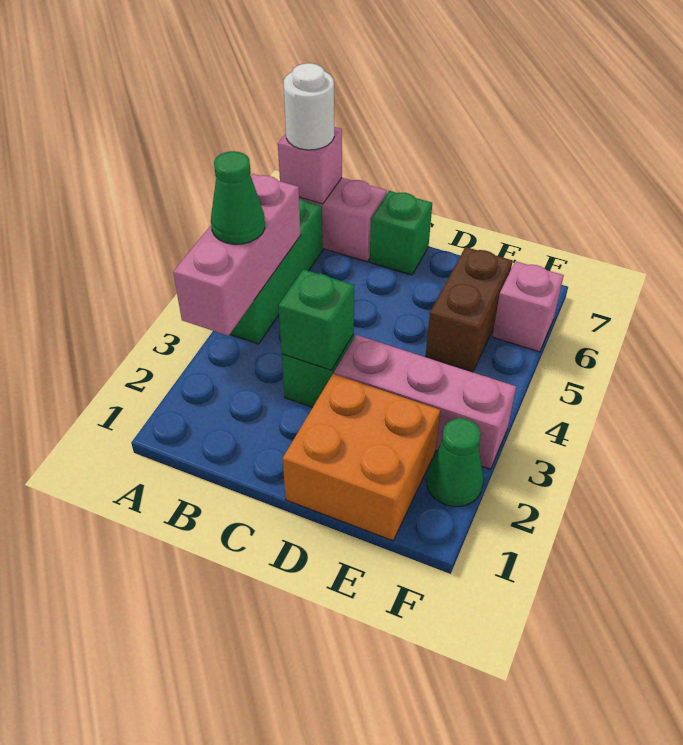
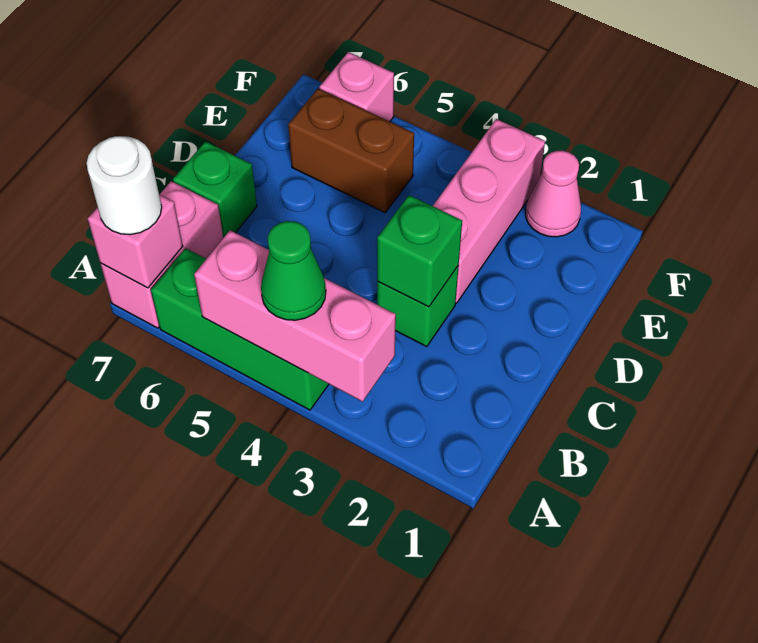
orange brick D1:E2 level 1 -> none
green cone F2 level 1 -> pink cone F2 level 1

